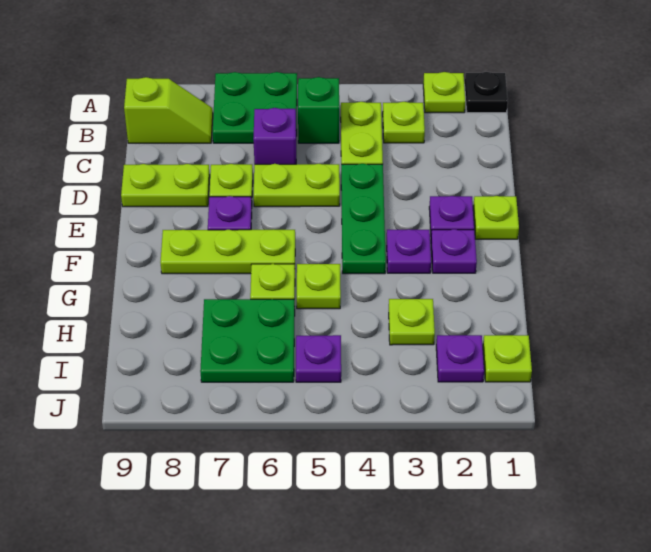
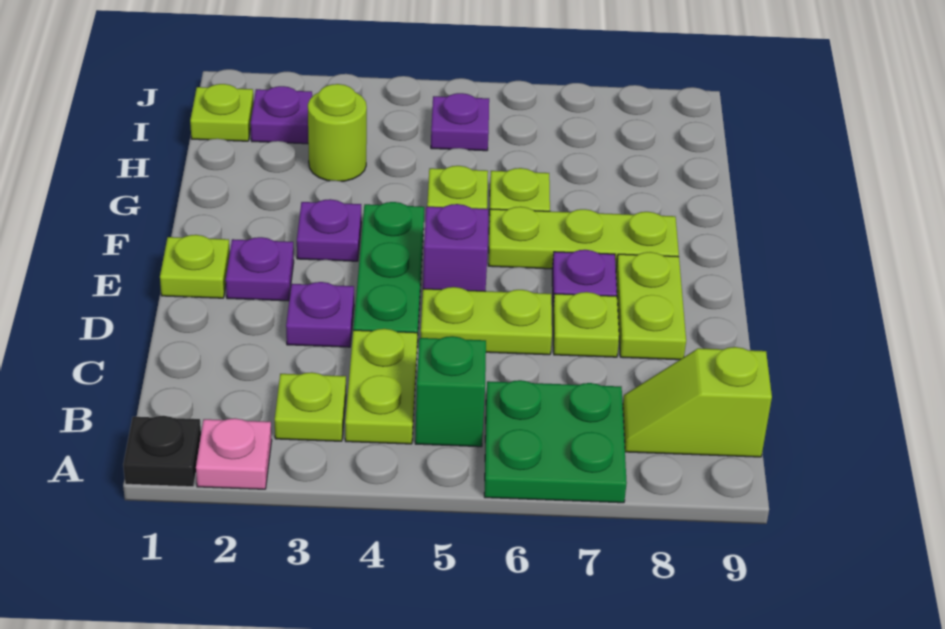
lime plate A2 level 1 -> pink plate A2 level 1
purple brick C6 level 1 -> purple brick E5 level 1
lime plate D8:D9 level 1 -> lime plate D8:E8 level 1
purple plate F2 level 1 -> purple plate D3 level 1
lime plate H3 level 1 -> lime round brick H3 level 1
green plate H6:I7 level 1 -> none

